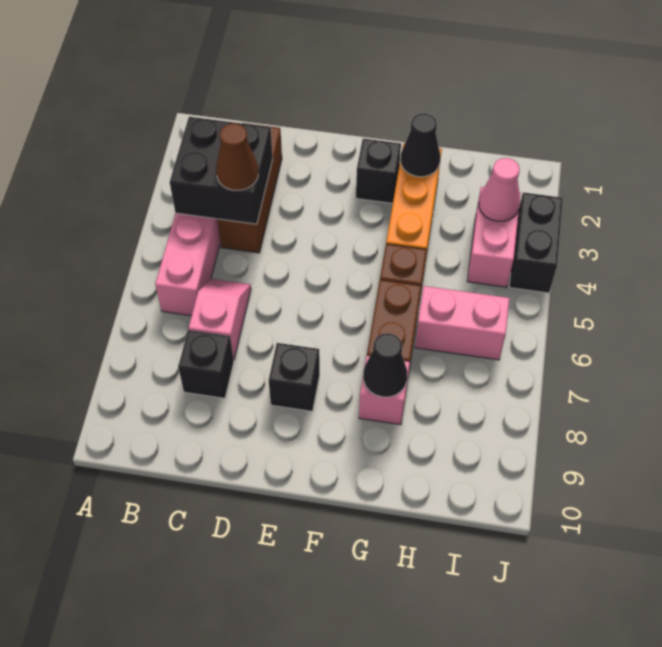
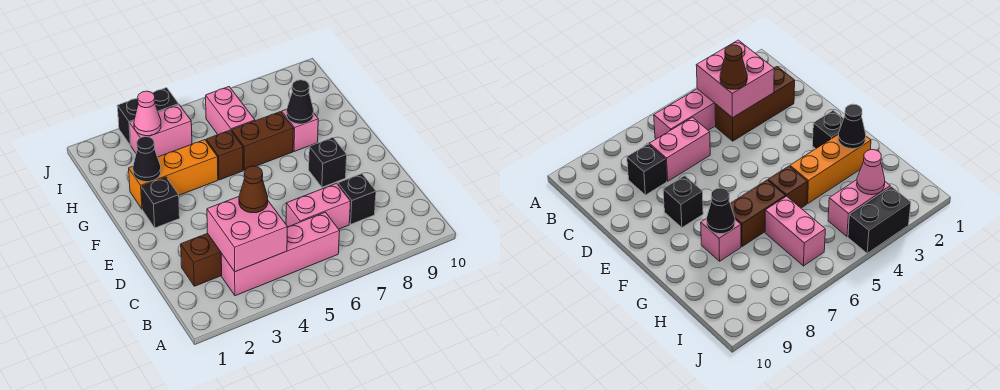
black brick B3:C4 level 2 -> pink brick B3:C4 level 2
pink slope C6:C7 level 1 top 7 -> pink brick C6:C7 level 1

